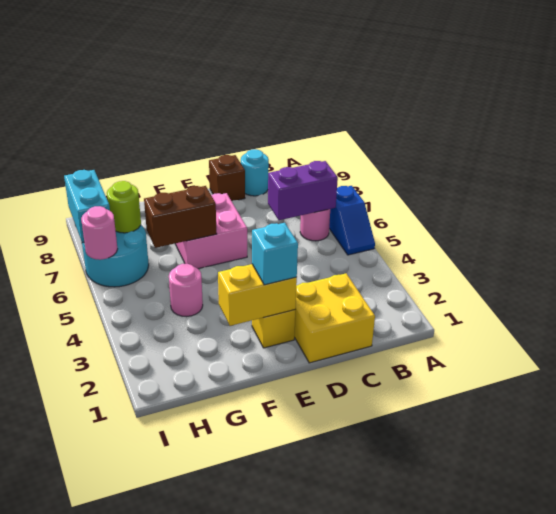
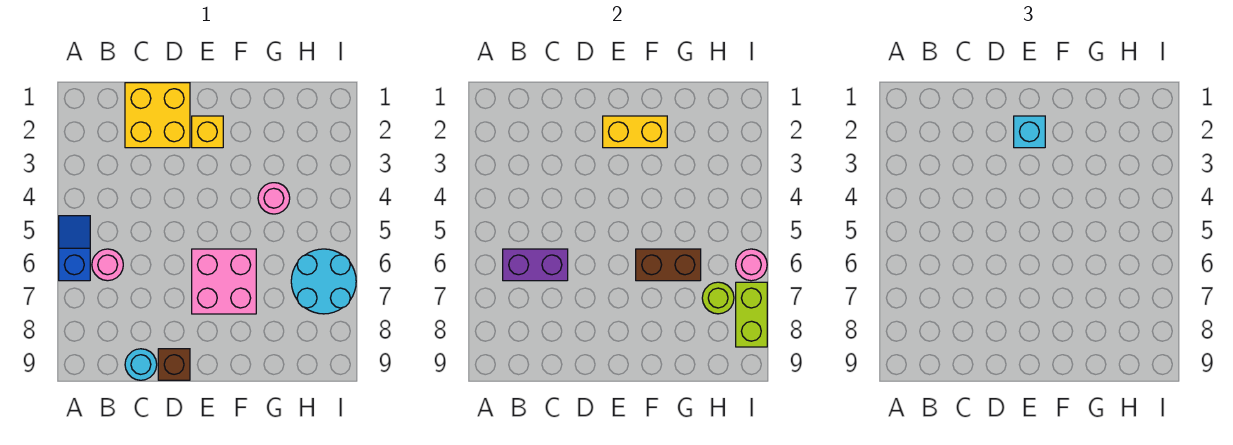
cyan brick I7:I8 level 2 -> lime brick I7:I8 level 2

